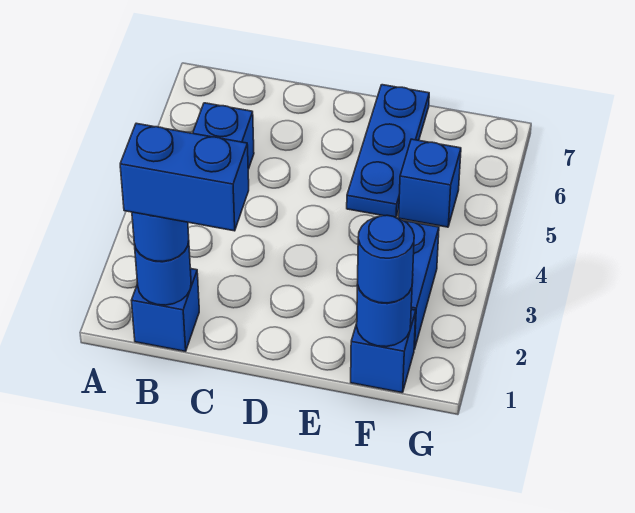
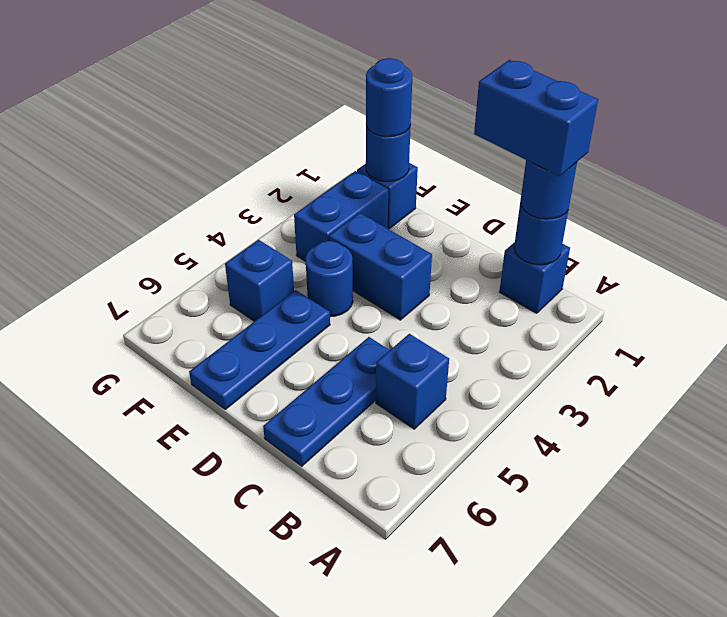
none -> blue plate C5:C7 level 1
none -> blue brick D3:E3 level 1
none -> blue round brick E4 level 1

